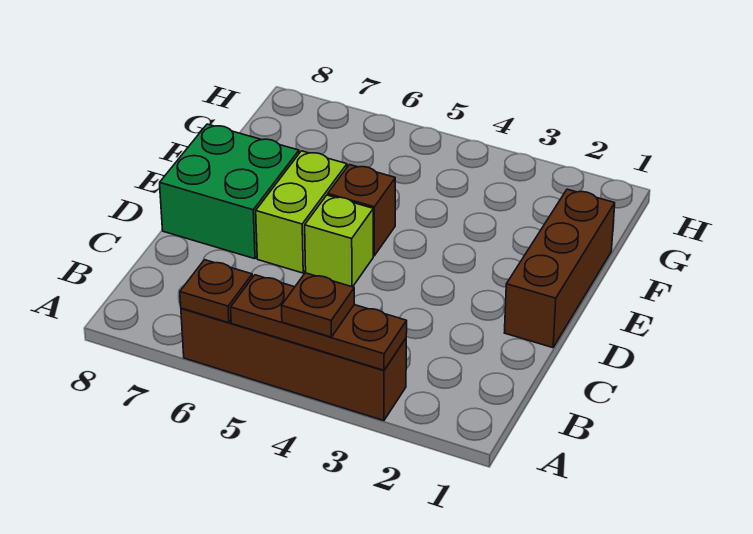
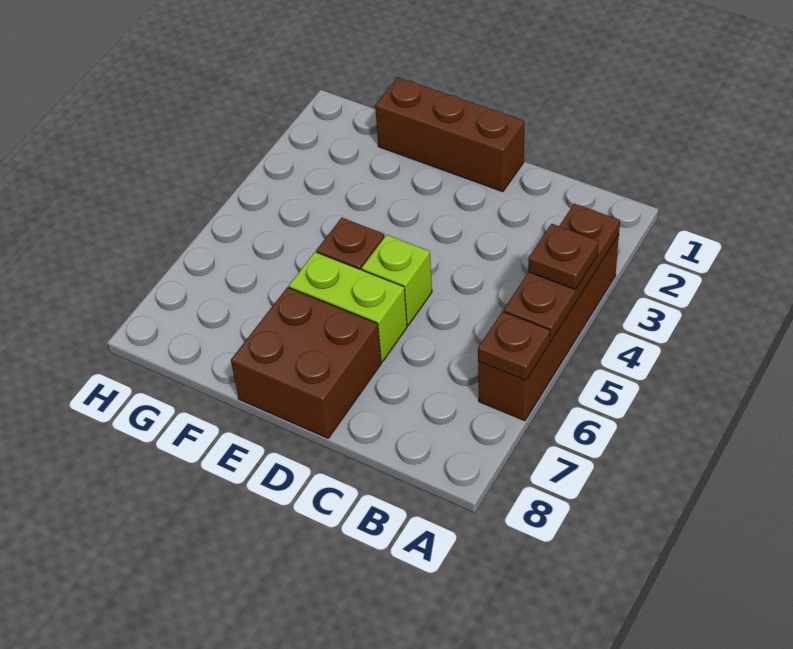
green brick D7:E8 level 1 -> brown brick D7:E8 level 1

